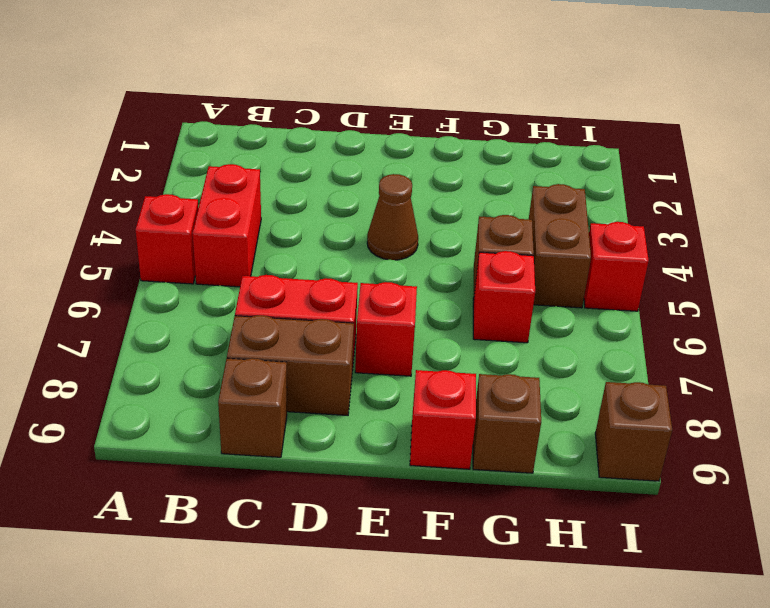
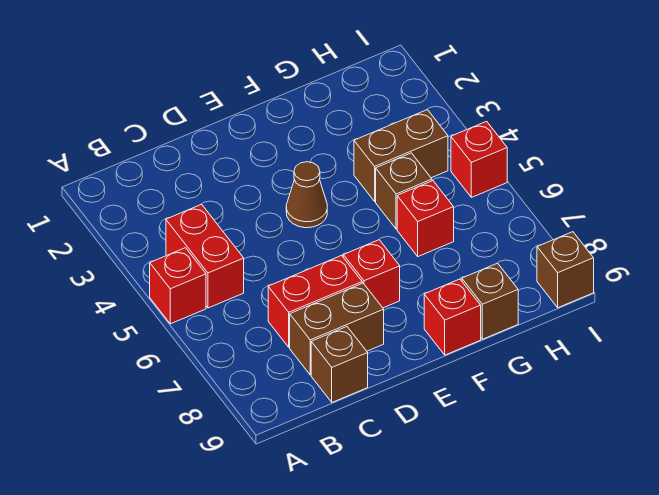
brown brick H4:H5 level 1 -> brown brick G4:H4 level 1

